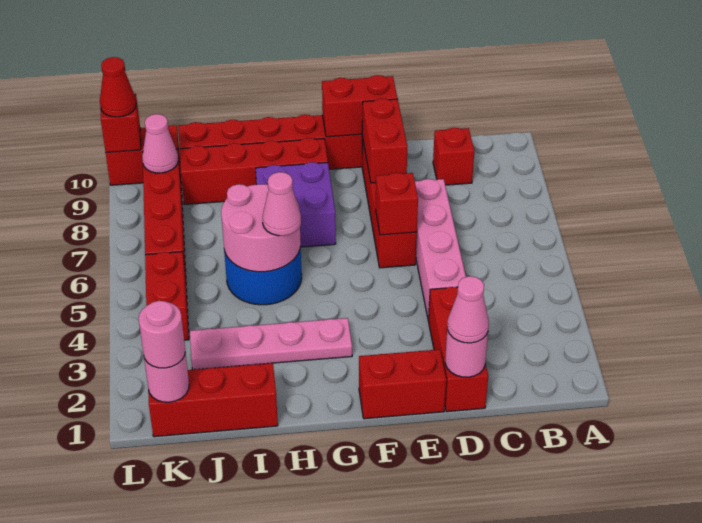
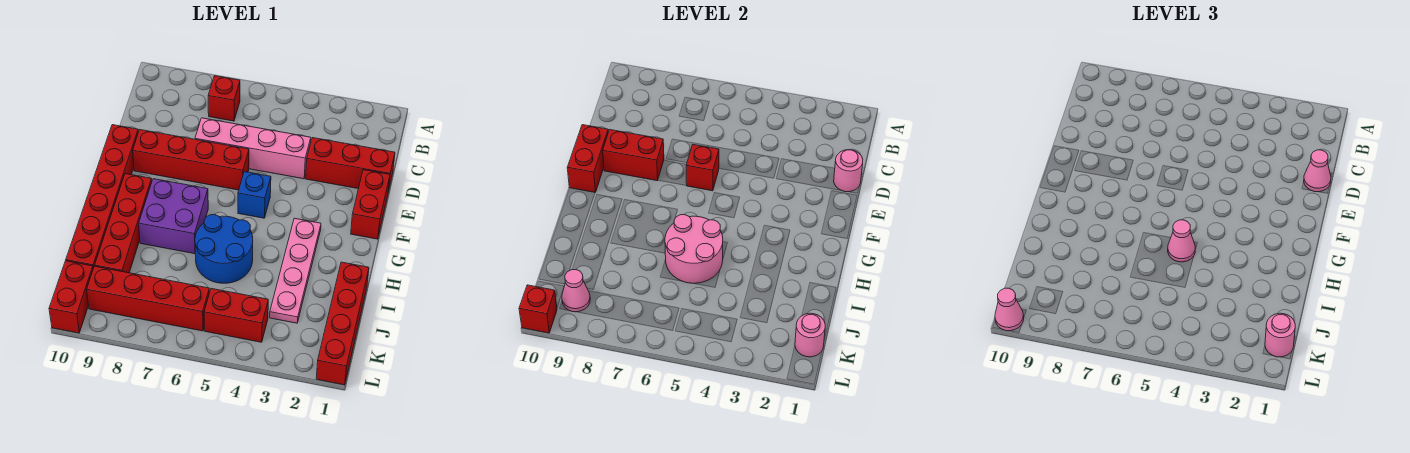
red brick C9 level 1 -> red brick B7 level 1
none -> blue brick F5 level 1
red brick I1:K1 level 1 -> red brick I1:L1 level 1
red cone L10 level 3 -> pink cone L10 level 3

